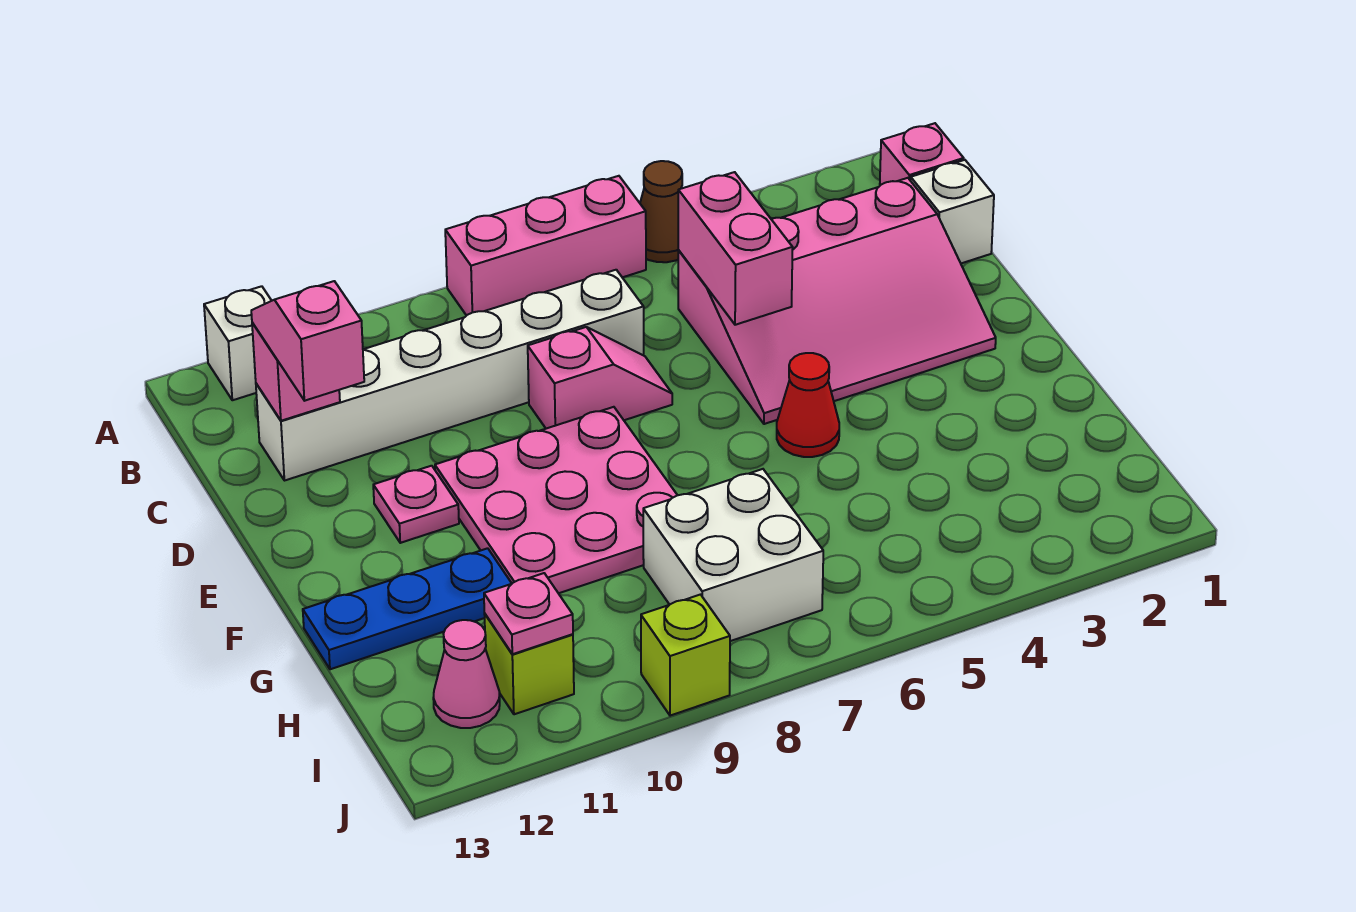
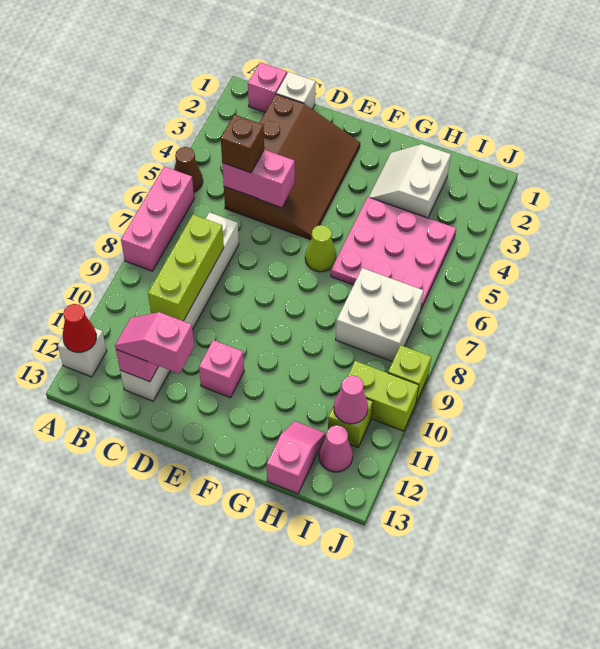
pink slope C2:E5 level 1 top C -> brown slope C2:E5 level 1 top C
none -> brown brick C5 level 3
none -> lime brick C8:C10 level 2
pink slope D7:D8 level 1 top 8 -> pink slope H12:H13 level 1 top 13
pink plate E8:G10 level 1 -> pink plate G4:I6 level 1
pink plate E11 level 1 -> pink brick E11 level 1
red cone F5 level 1 -> red cone A12 level 2
none -> lime cone F6 level 1
none -> white slope G2:H3 level 1 top H
blue plate G11:G13 level 1 -> none
none -> lime brick I10:J10 level 1
pink plate I11 level 2 -> pink cone I11 level 2

